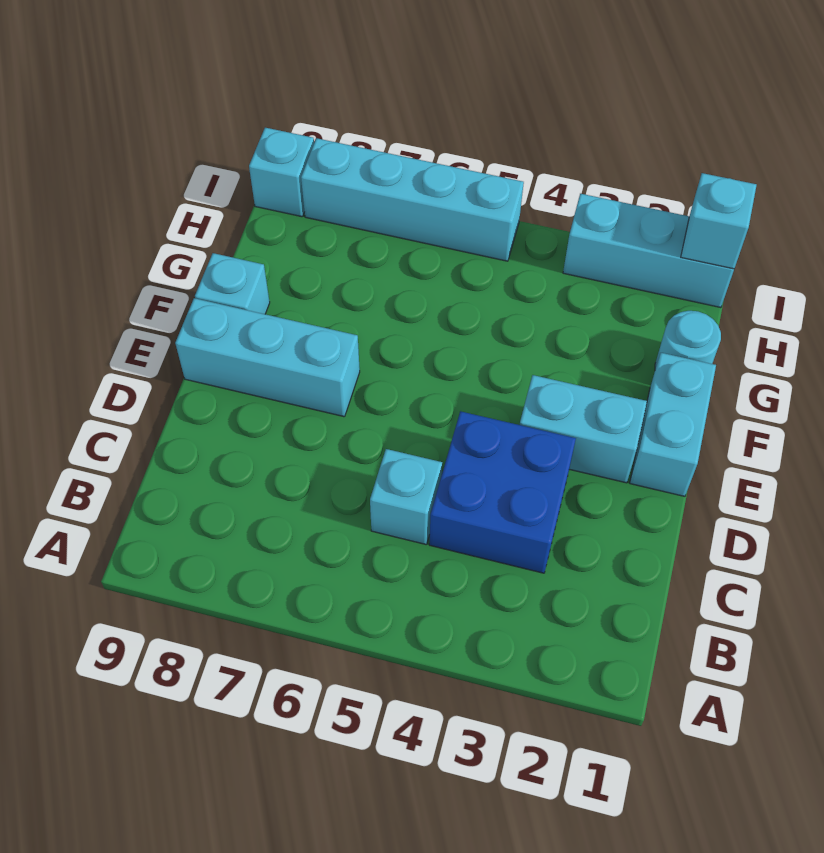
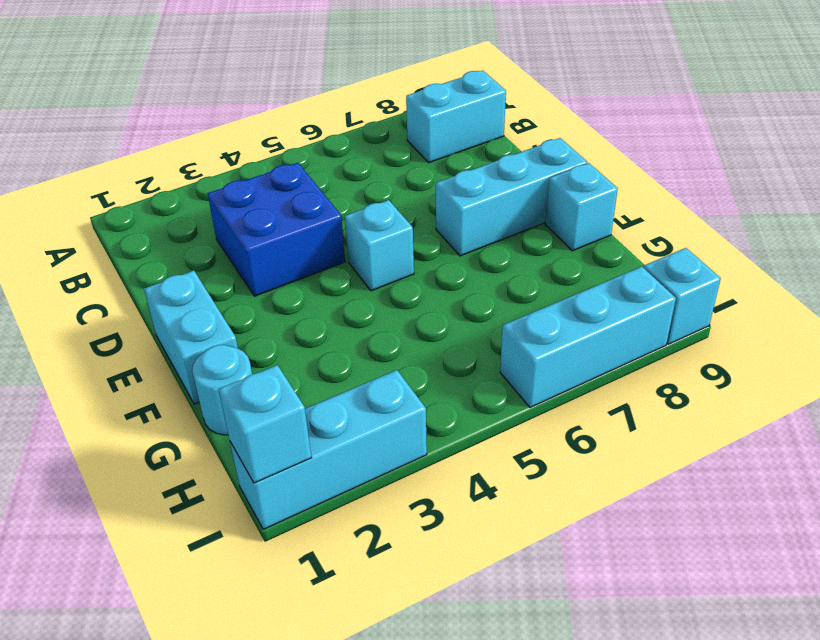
cyan brick C5 level 1 -> cyan brick E5 level 1
cyan brick E2:E3 level 1 -> cyan brick B8:B9 level 1
cyan brick I5:I8 level 1 -> cyan brick I6:I8 level 1

